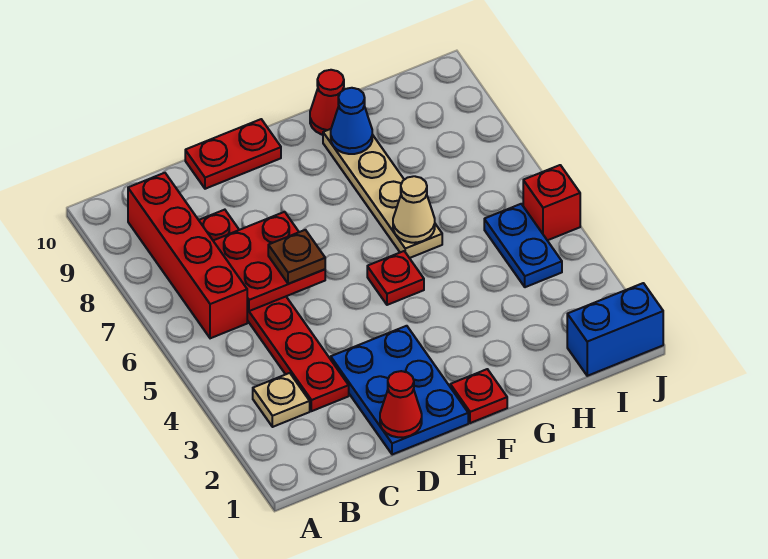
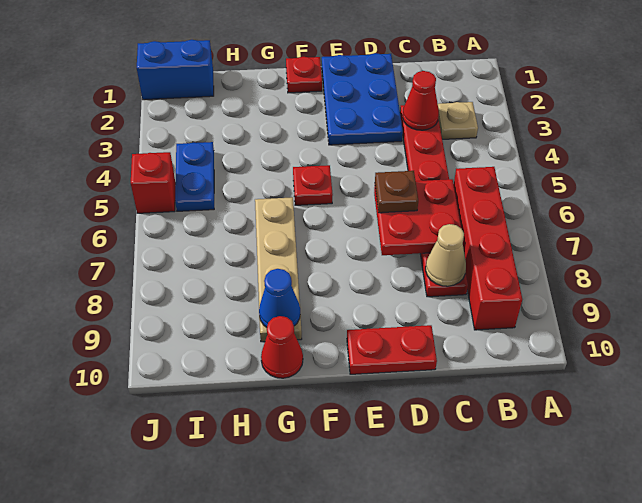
red cone D1 level 2 -> red cone C3 level 2
tan cone G6 level 2 -> tan cone C8 level 2

